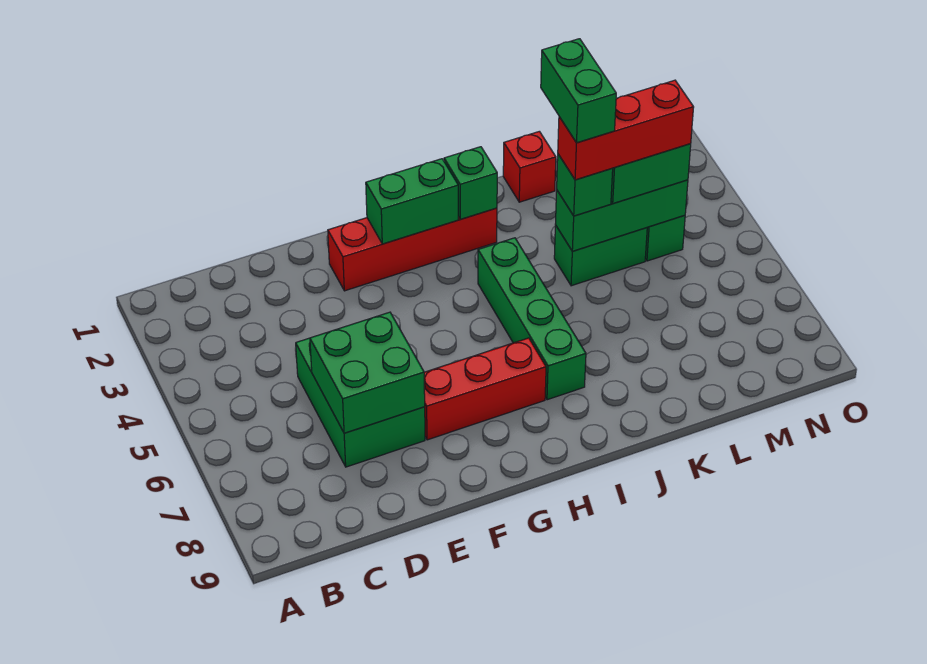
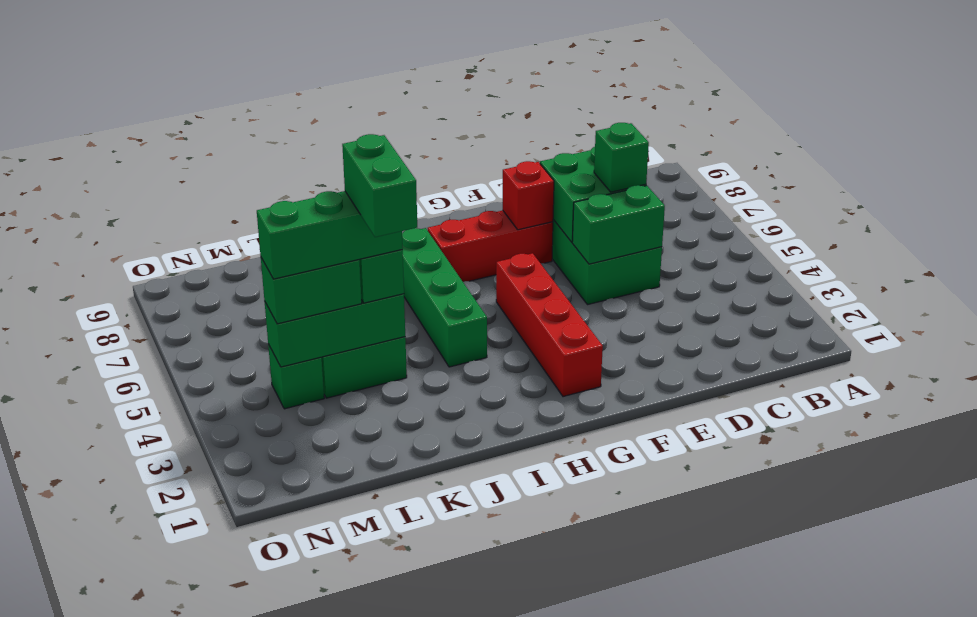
red brick F2:I2 level 1 -> red brick G2:G5 level 1
green brick G2:H2 level 2 -> green brick D5:E5 level 2
green brick I2 level 2 -> green brick D6 level 3
red brick K1 level 1 -> red brick F7 level 2
red brick K4:M4 level 4 -> green brick K4:M4 level 4

